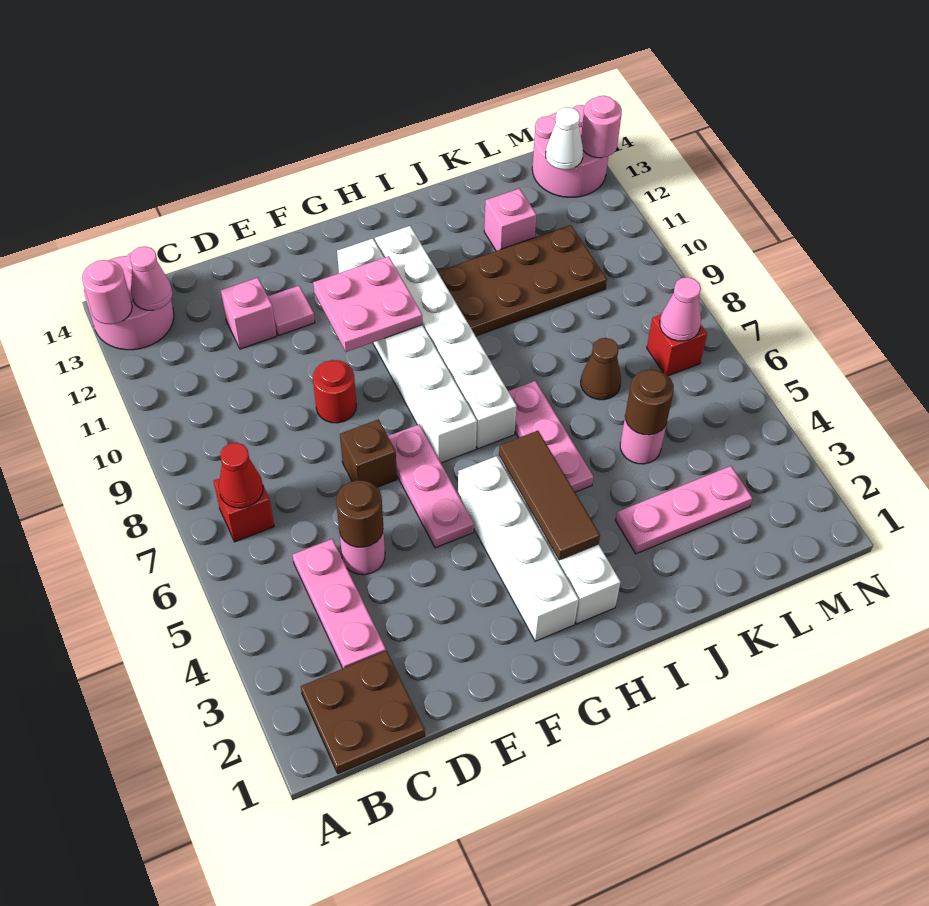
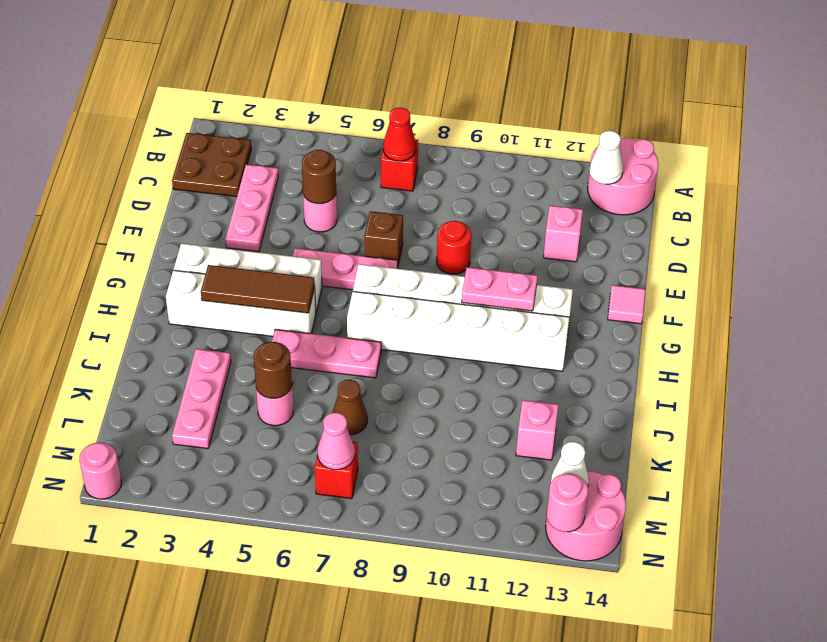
pink round brick A13 level 2 -> pink round brick N1 level 1
pink cone B13 level 2 -> white cone B13 level 2
pink plate C3:C5 level 1 -> pink plate C3:E3 level 1
pink tile E12 level 1 -> pink tile F14 level 1
pink plate F10:G11 level 2 -> pink plate G10:G11 level 2
brown plate I10:L11 level 1 -> none

